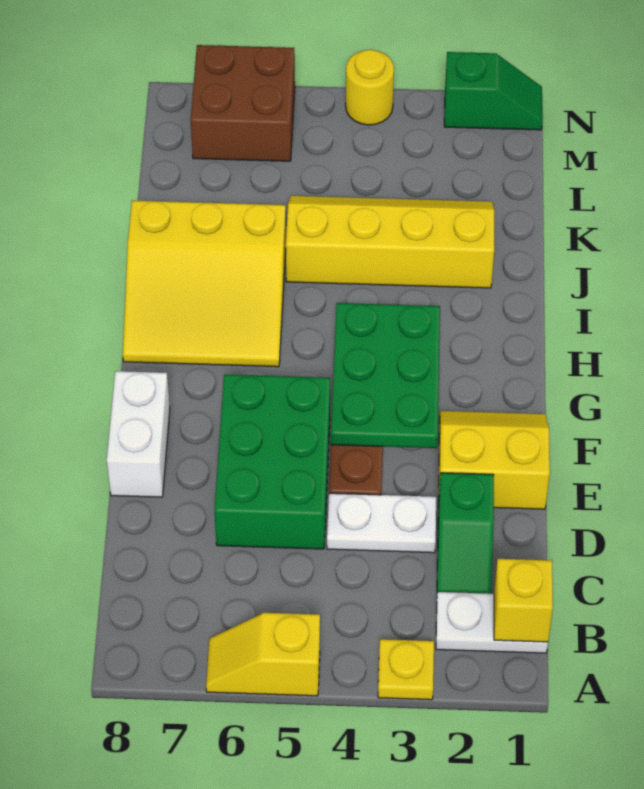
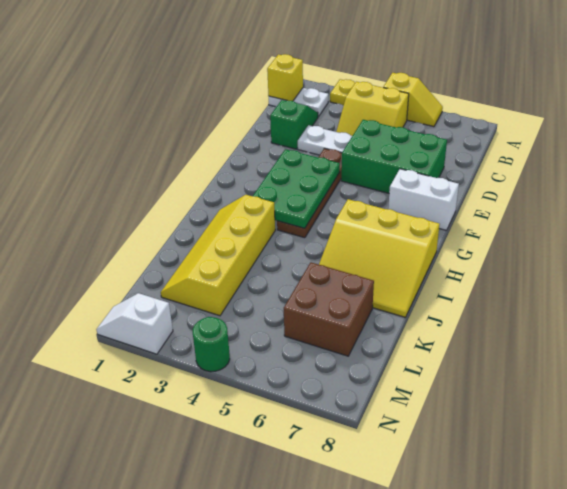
green brick D5:F6 level 1 -> green brick D5:E7 level 1
yellow slope E1:F2 level 1 top E -> yellow slope B4:C5 level 1 top B
white brick E8:F8 level 1 -> white brick F7:F8 level 1
yellow slope H6:J8 level 1 top J -> yellow slope H6:J8 level 1 top H
yellow slope J2:K5 level 1 top J -> yellow slope I2:L3 level 1 top 3
brown brick M6:N7 level 1 -> brown brick K6:L7 level 1
green slope N1:N2 level 1 top 2 -> white slope N1:N2 level 1 top 2
yellow round brick N4 level 1 -> green round brick N4 level 1

